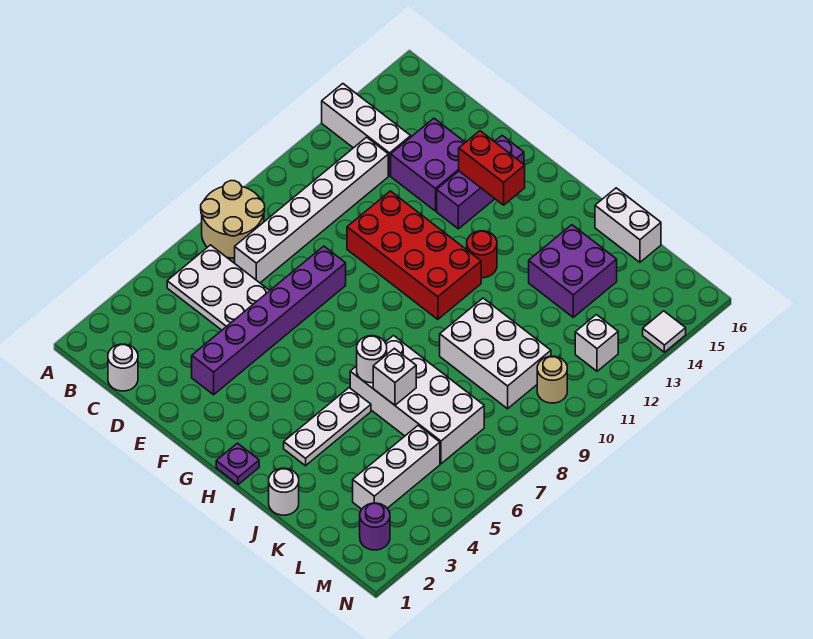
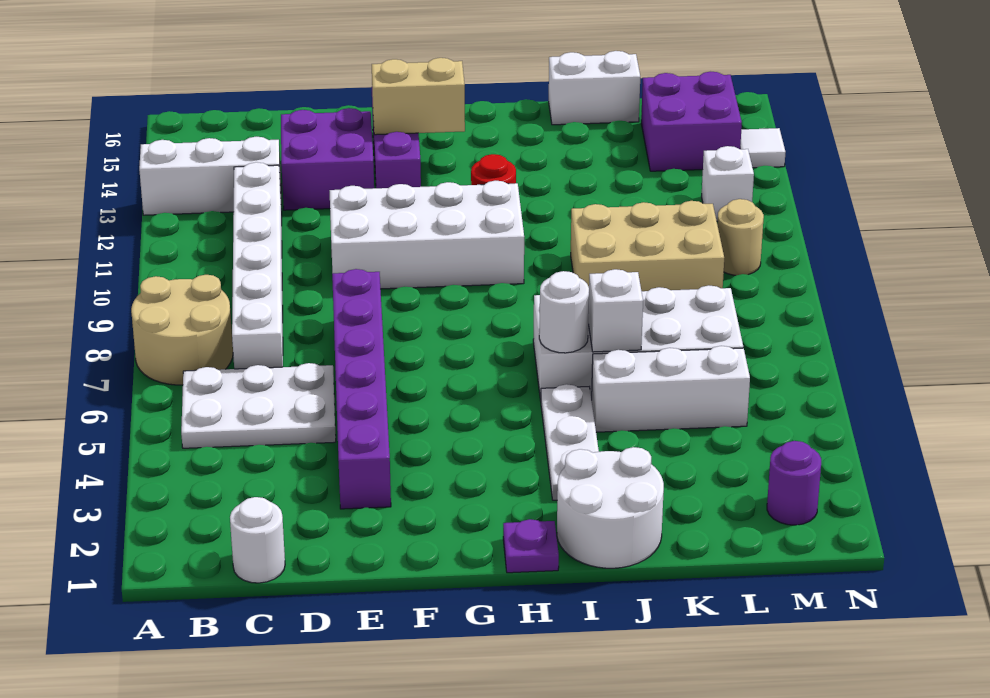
red brick E10:H11 level 1 -> white brick E10:H11 level 1
red brick F14:G14 level 2 -> tan brick F14:G14 level 2
white round brick J1 level 1 -> white round brick I1:J2 level 1
white brick J9:L10 level 1 -> tan brick J9:L10 level 1
purple brick J13:K14 level 1 -> purple brick L14:M15 level 1
white brick L3:L5 level 1 -> white brick J5:L5 level 1

